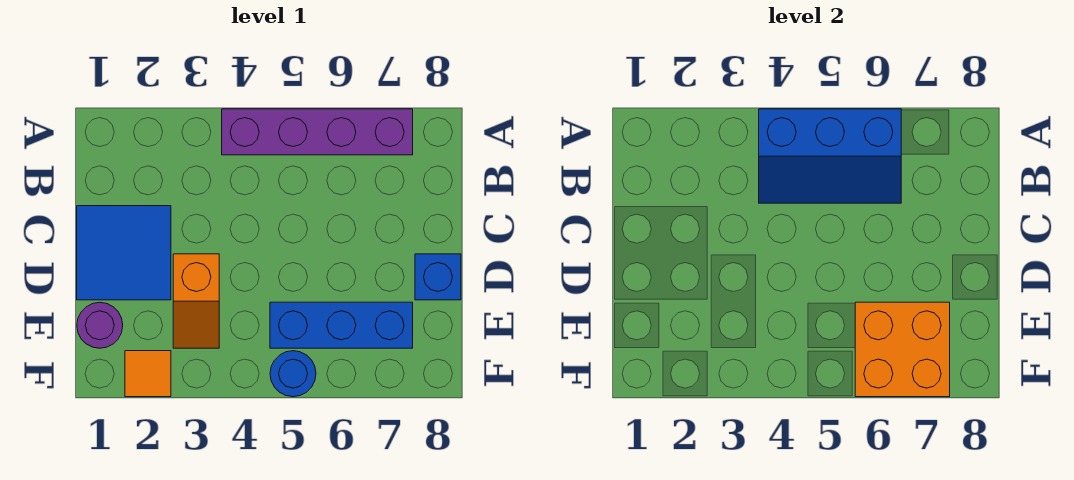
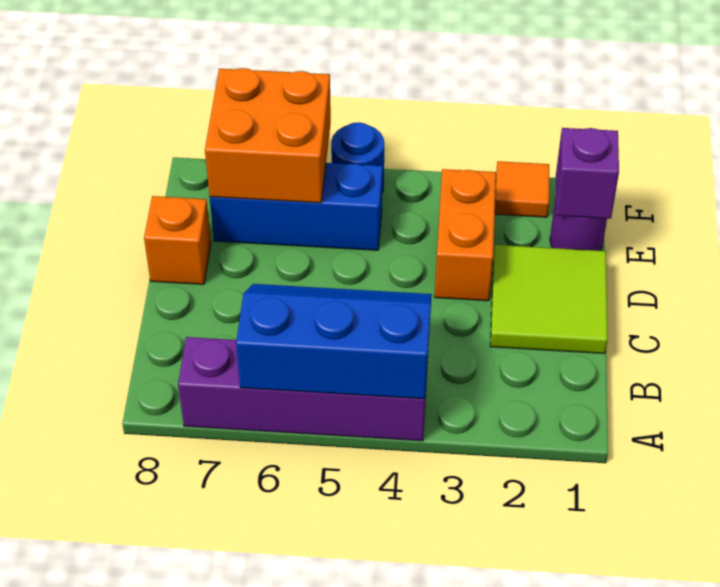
blue tile C1:D2 level 1 -> lime tile C1:D2 level 1
orange slope D3:E3 level 1 top D -> orange brick D3:E3 level 1
blue brick D8 level 1 -> orange brick D8 level 1
none -> purple brick E1 level 2

